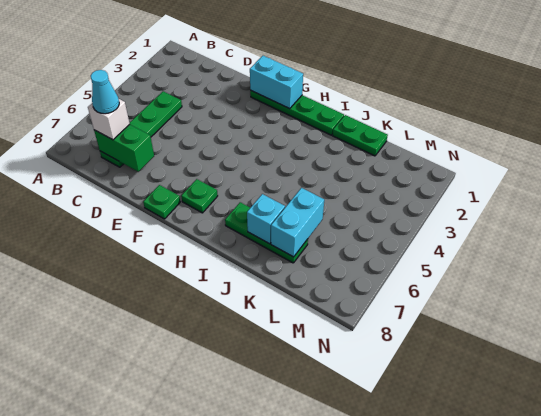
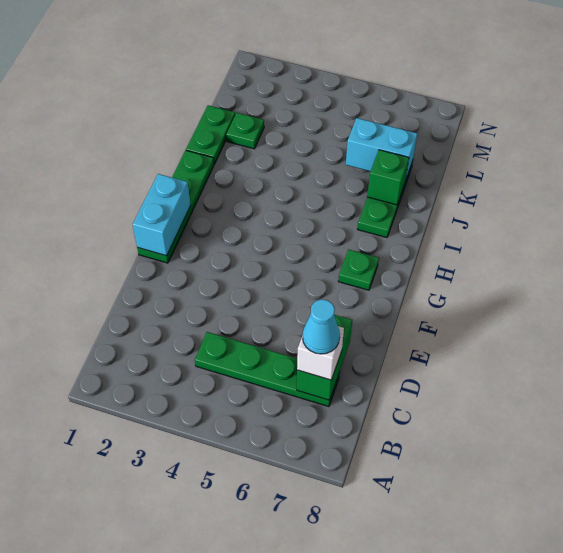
green plate F8 level 1 -> green plate K2 level 1
cyan brick J7 level 2 -> green brick J7 level 2

